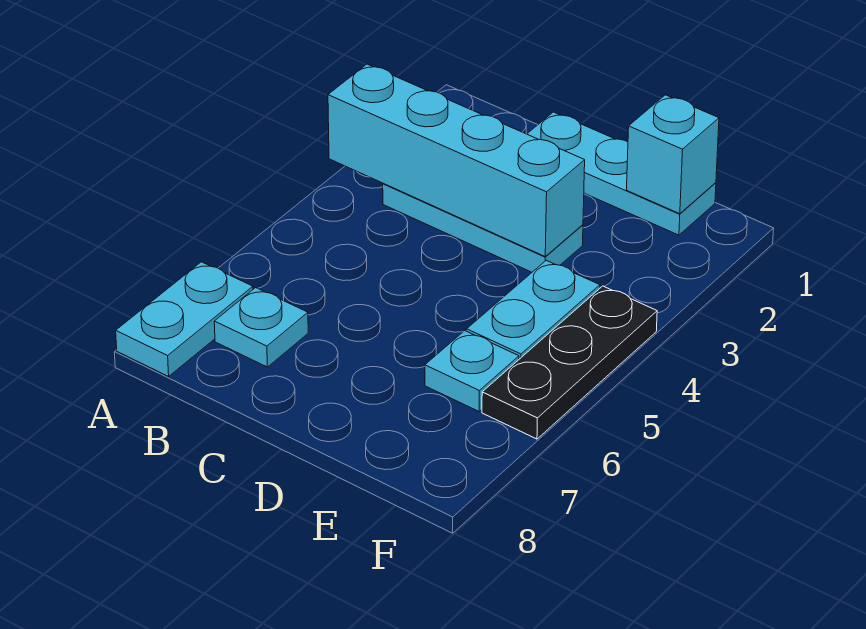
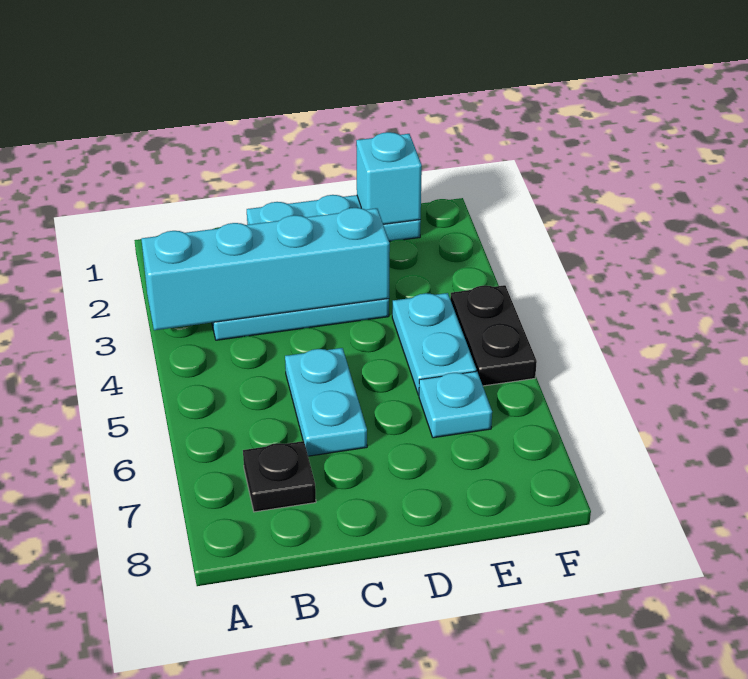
cyan plate A7:A8 level 1 -> cyan plate C5:C6 level 1
cyan plate B7 level 1 -> black plate B7 level 1
black plate F4:F6 level 1 -> black plate F4:F5 level 1

